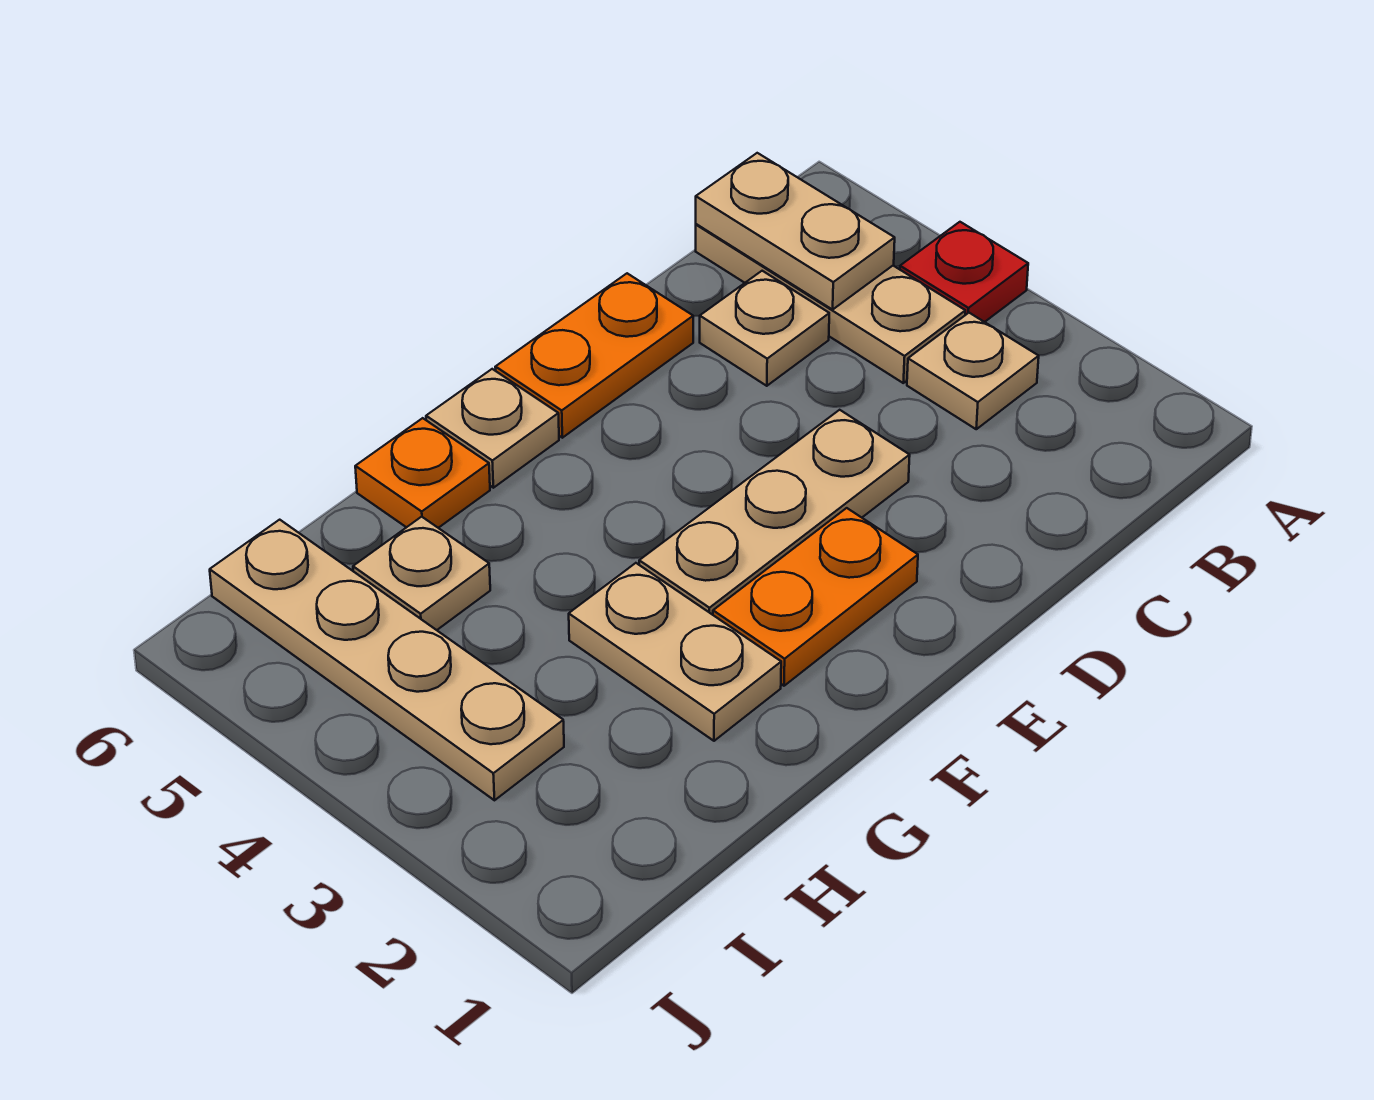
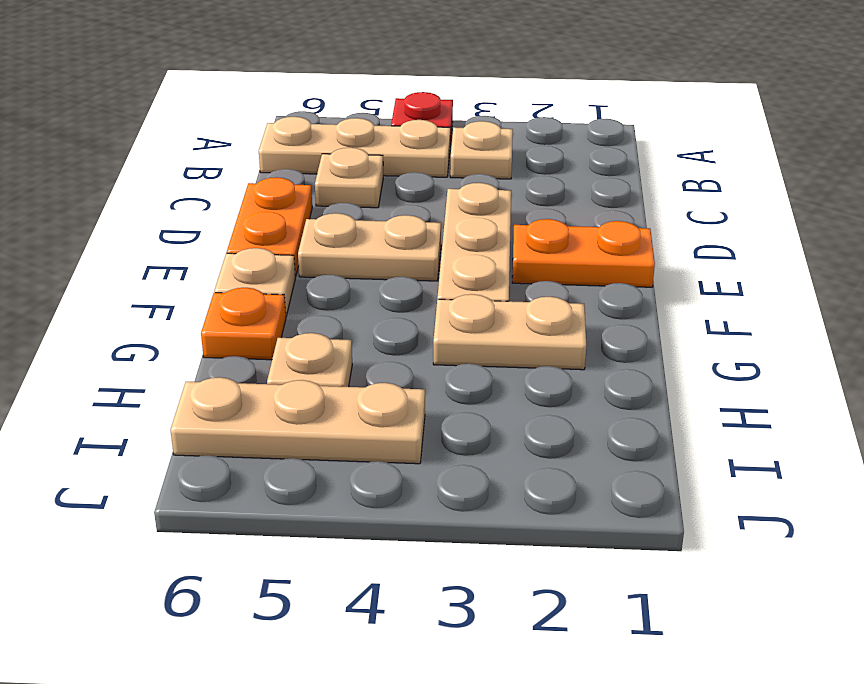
tan plate B5:B6 level 2 -> tan plate E4:E5 level 1
orange plate E2:F2 level 1 -> orange plate E1:E2 level 1
tan plate I3:I6 level 1 -> tan plate I4:I6 level 1

